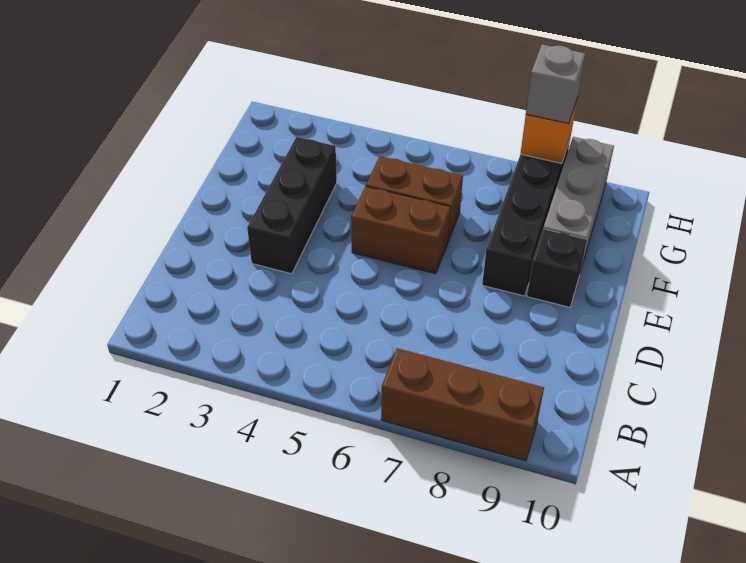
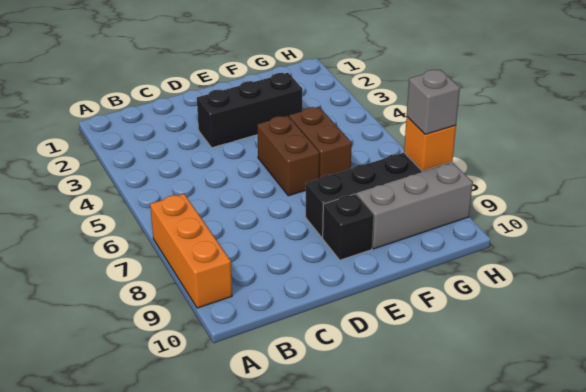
brown brick A7:A9 level 1 -> orange brick A7:A9 level 1

